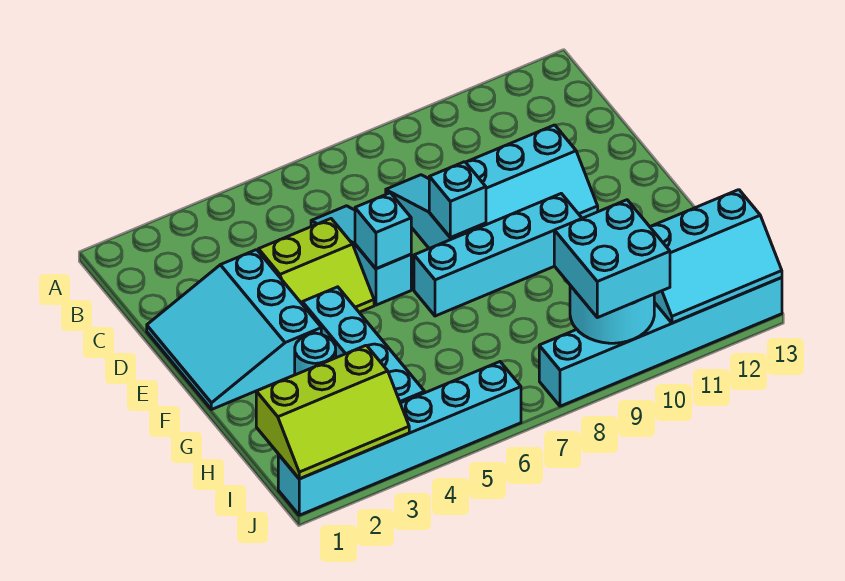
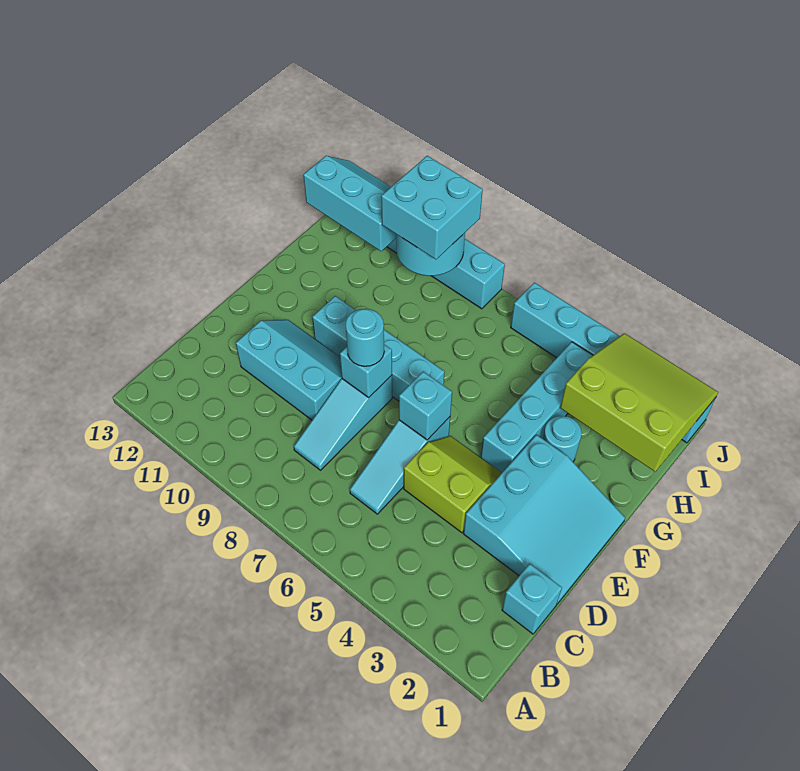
none -> cyan brick C1 level 1
none -> cyan round brick E8 level 3
lime slope I1:J3 level 2 top I -> lime slope H1:J3 level 2 top H

